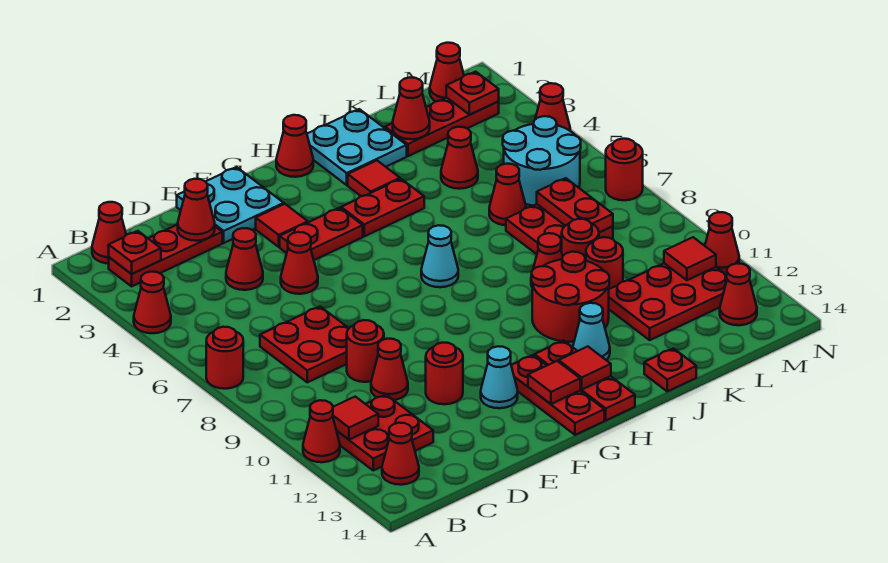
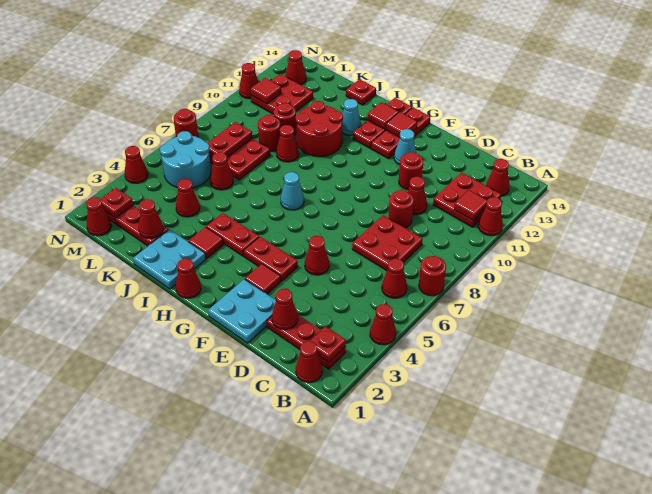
red cone D4 level 1 -> red cone B6 level 1
red plate K11:M12 level 1 -> red plate L11:M12 level 1

